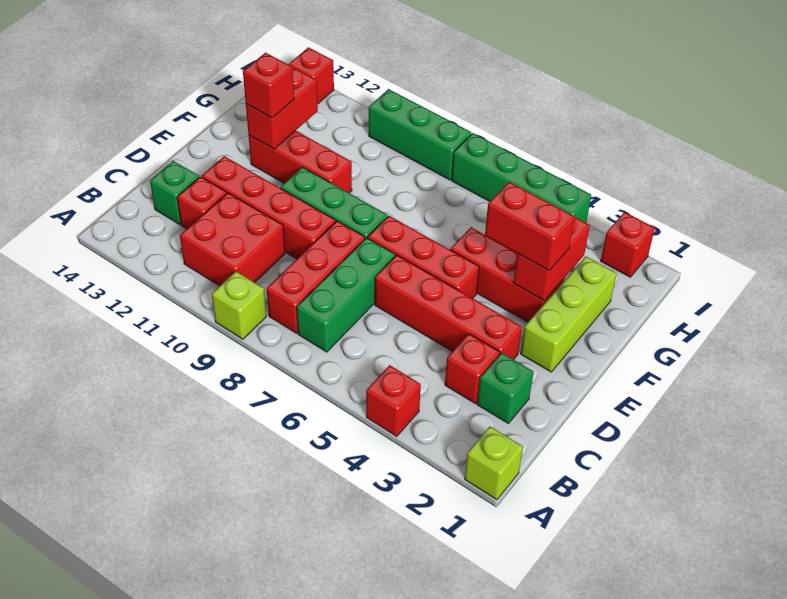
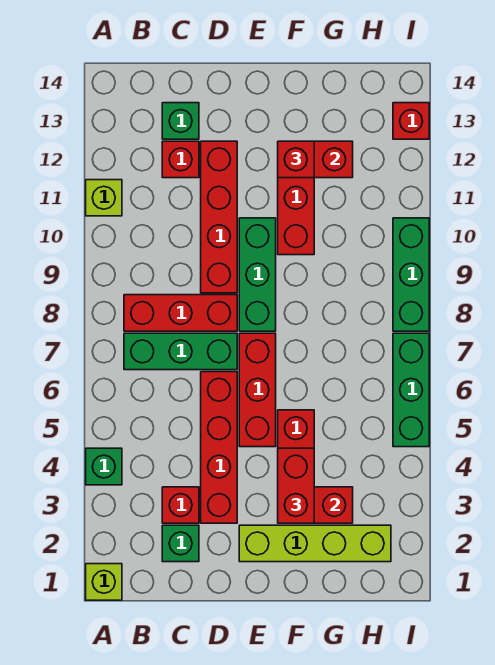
red brick A4 level 1 -> green brick A4 level 1
lime brick A9 level 1 -> lime brick A11 level 1
red brick B10:C11 level 1 -> none
lime brick E2:G2 level 1 -> lime brick E2:H2 level 1
red brick I2 level 1 -> none
green brick I4:I7 level 1 -> green brick I5:I7 level 1

